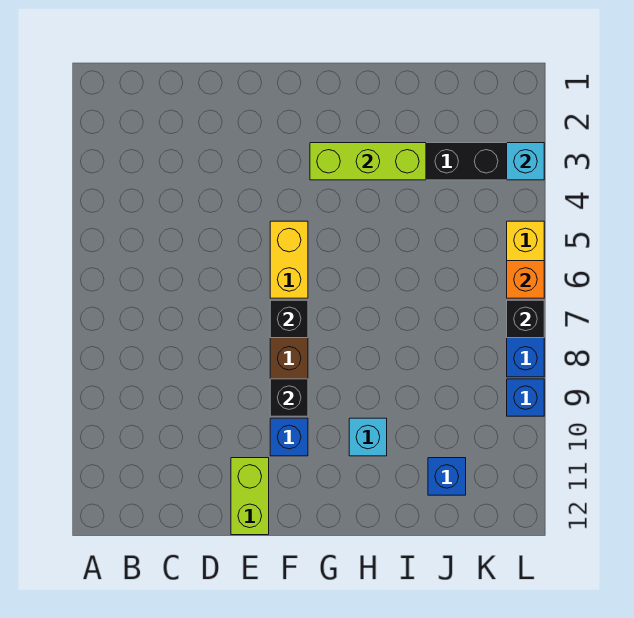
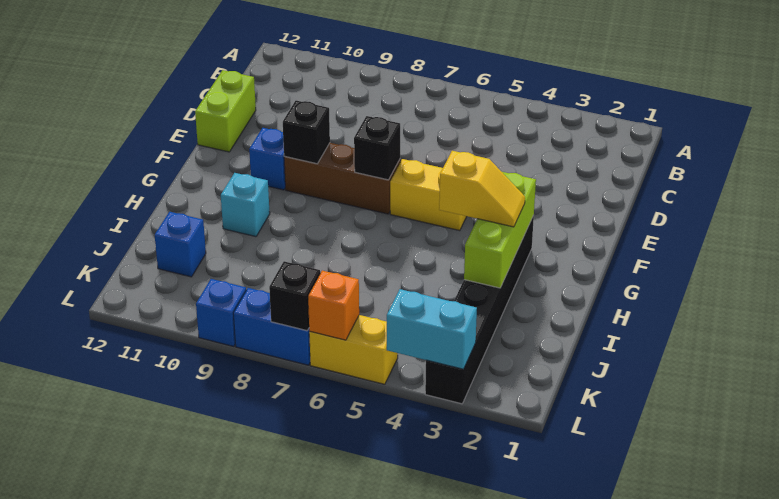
lime brick E11:E12 level 1 -> lime brick D12:E12 level 1
none -> yellow slope H3:H4 level 3 top 4
cyan brick L3 level 2 -> cyan brick L3:L4 level 2

